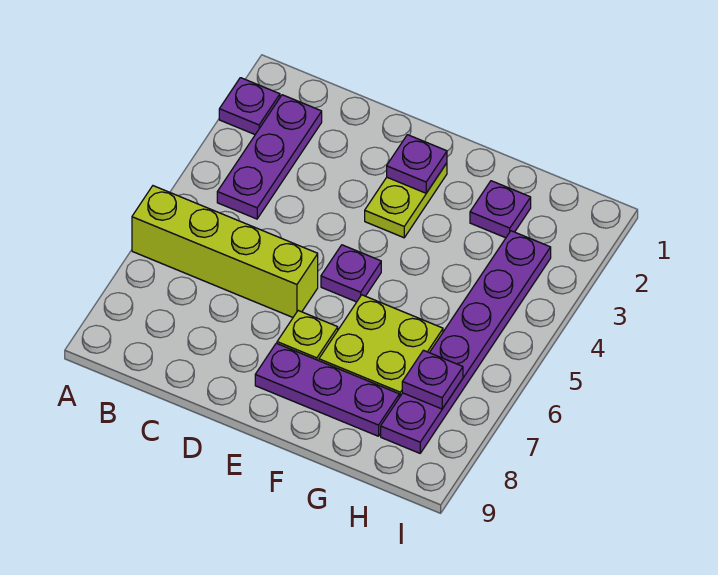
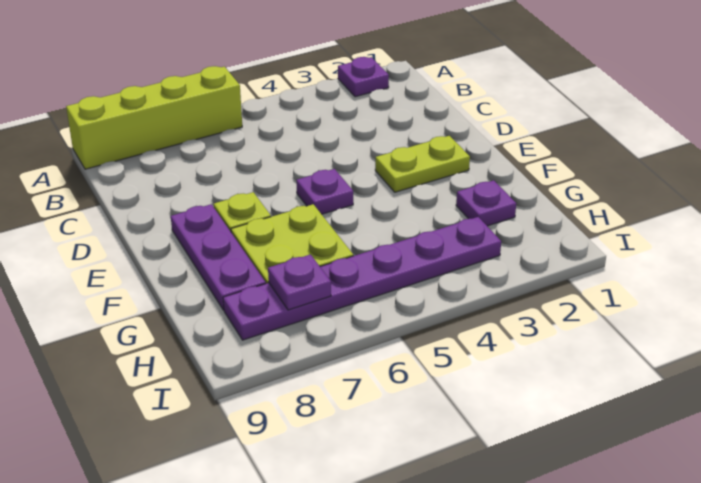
lime brick A6:D6 level 1 -> lime brick A6:A9 level 1
purple plate B2:B4 level 1 -> none
purple plate E2 level 2 -> none

